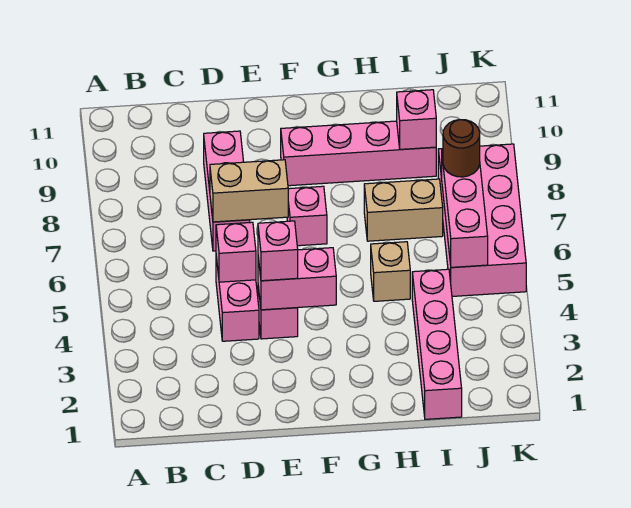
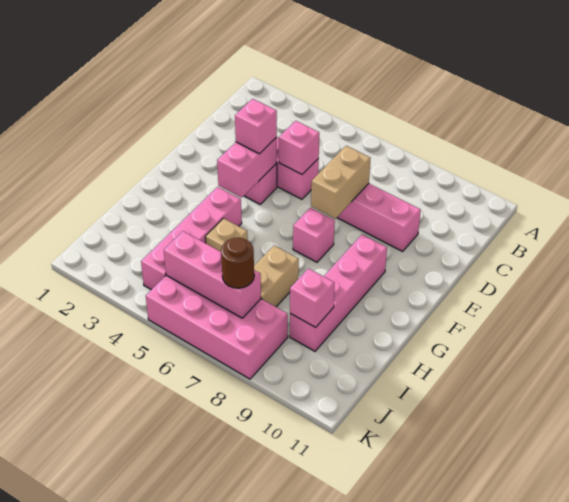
pink brick I1:I4 level 1 -> pink brick G4:J4 level 1

